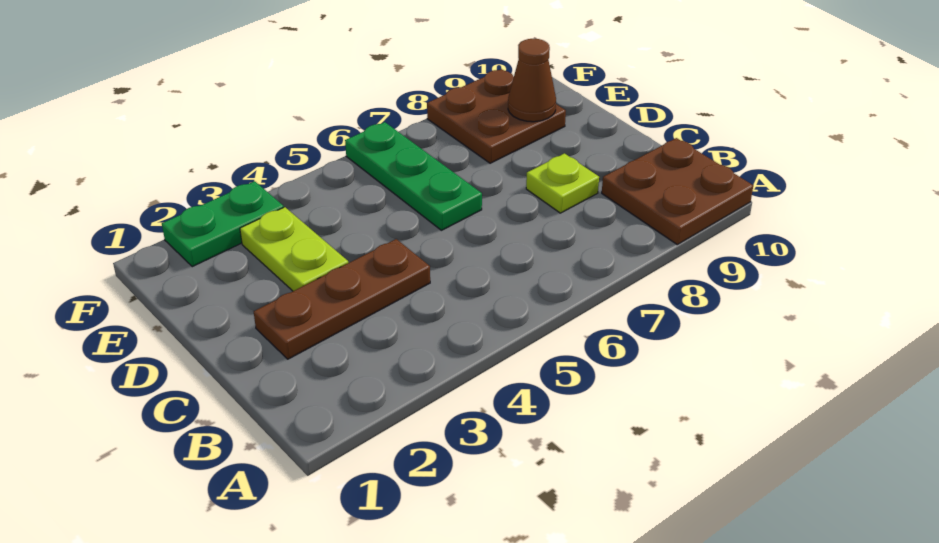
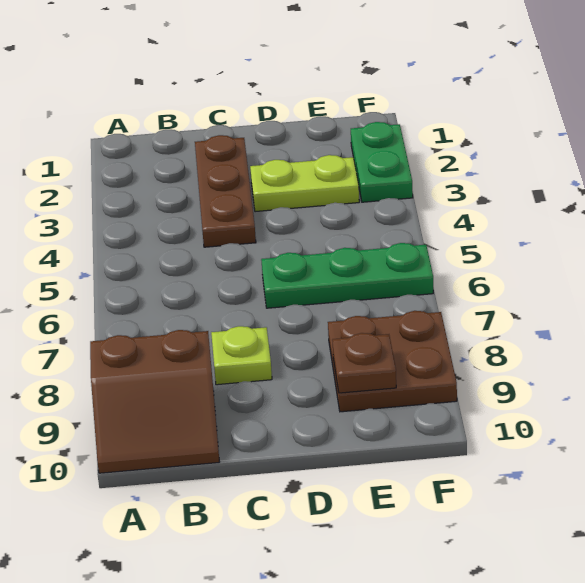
brown plate A9:B10 level 1 -> brown slope A9:B10 level 1 top 9
brown cone E9 level 2 -> brown plate E9 level 2

